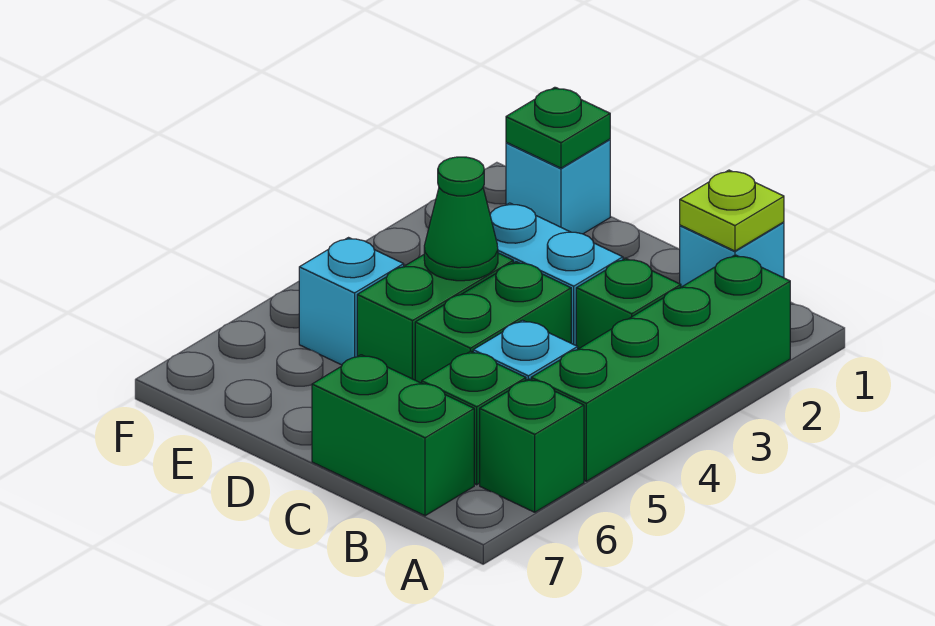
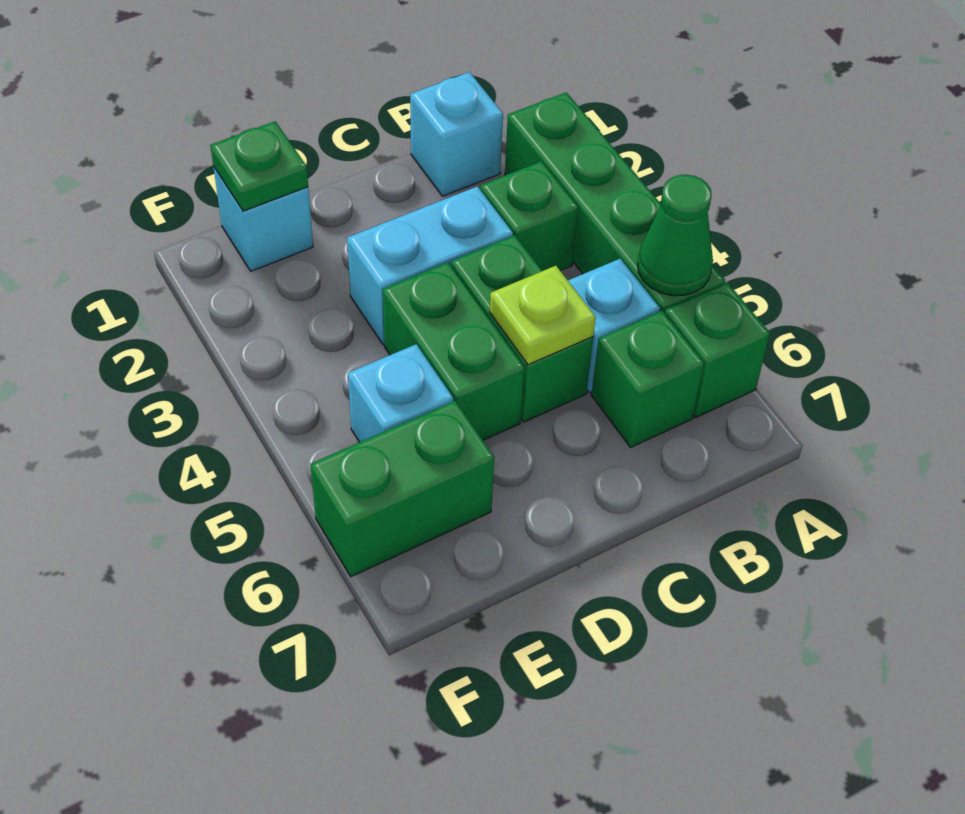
lime plate B1 level 2 -> lime plate C5 level 2
green brick B7:C7 level 1 -> green brick E6:F6 level 1
green cone D4 level 2 -> green cone A5 level 2

